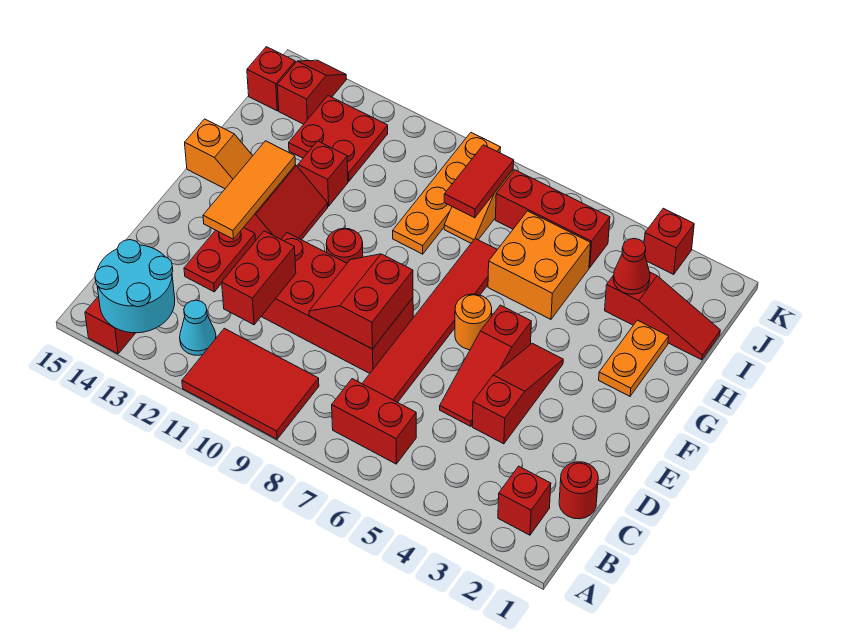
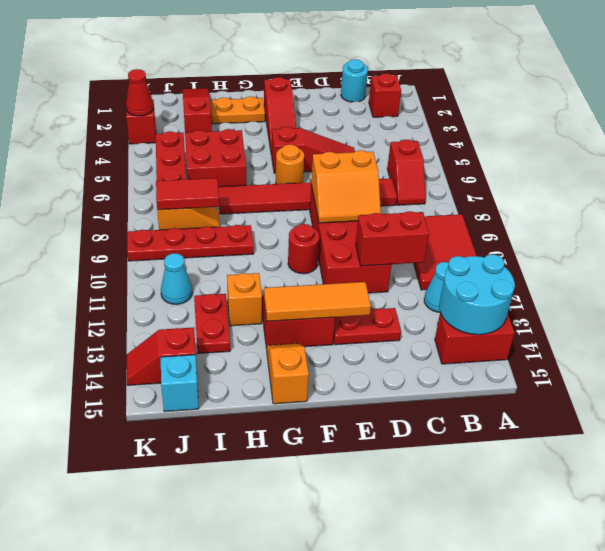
red brick B6:B7 level 1 -> red slope B6:B7 level 1 top 6
red round brick C1 level 1 -> cyan round brick C1 level 1
red slope D4:F4 level 1 top D -> red slope F2:F4 level 1 top 2
red slope D8:E9 level 2 top 8 -> orange slope D8:E9 level 2 top 8
orange brick H5:I6 level 1 -> red brick H5:I6 level 1
orange plate H9:K9 level 1 -> red plate H9:K9 level 1
red brick H12 level 1 -> orange brick H12 level 1
red cone I3 level 2 -> red cone K3 level 2
red plate I12:J13 level 1 -> red plate I12:I13 level 1
none -> cyan cone J11 level 1
red brick J15 level 1 -> cyan brick J15 level 1

